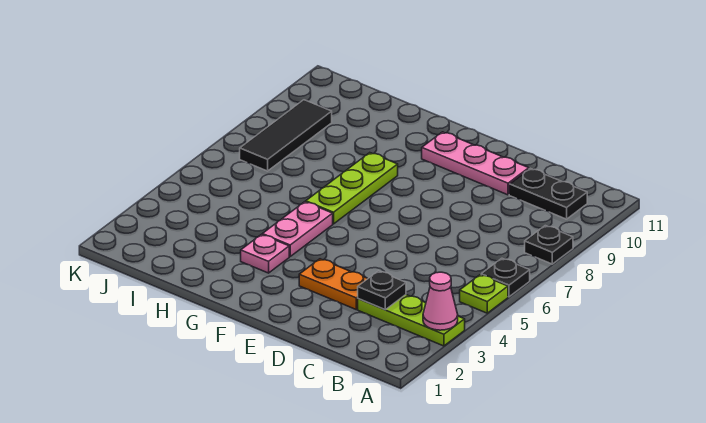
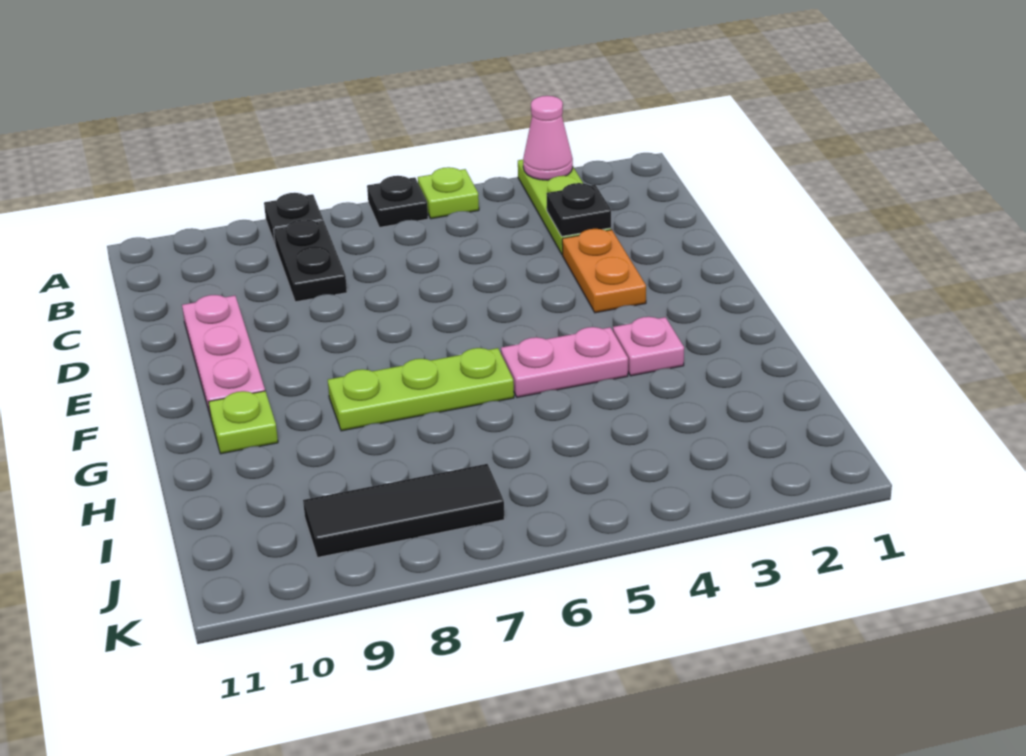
black plate B10:C10 level 1 -> black plate B8:C8 level 1
none -> lime plate G10 level 1

